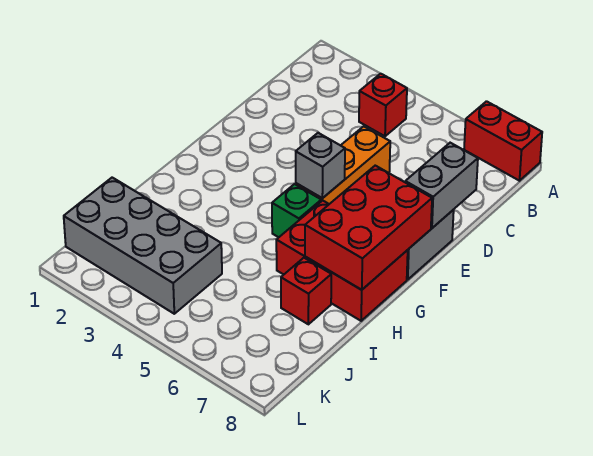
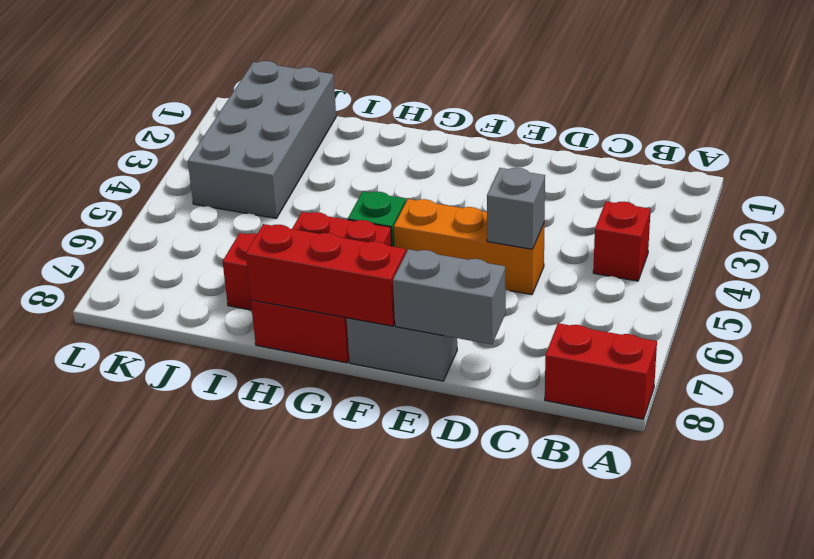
red brick A7:A8 level 1 -> red brick A8:B8 level 1
grey brick F5 level 2 -> grey brick D5 level 2
red brick F7:H8 level 2 -> red brick F8:H8 level 2

